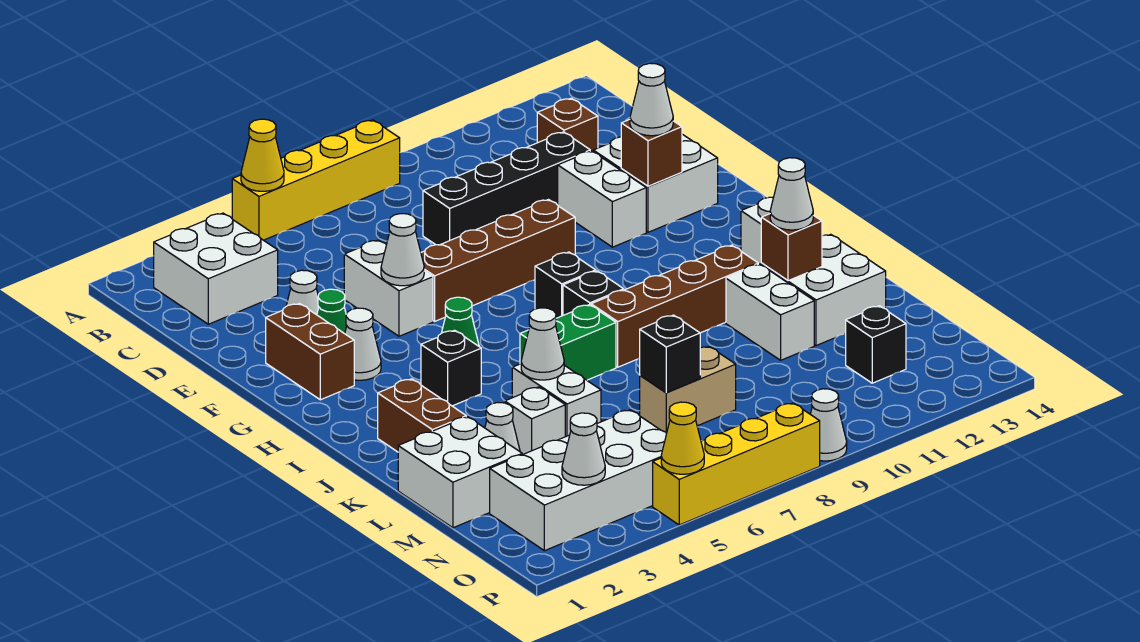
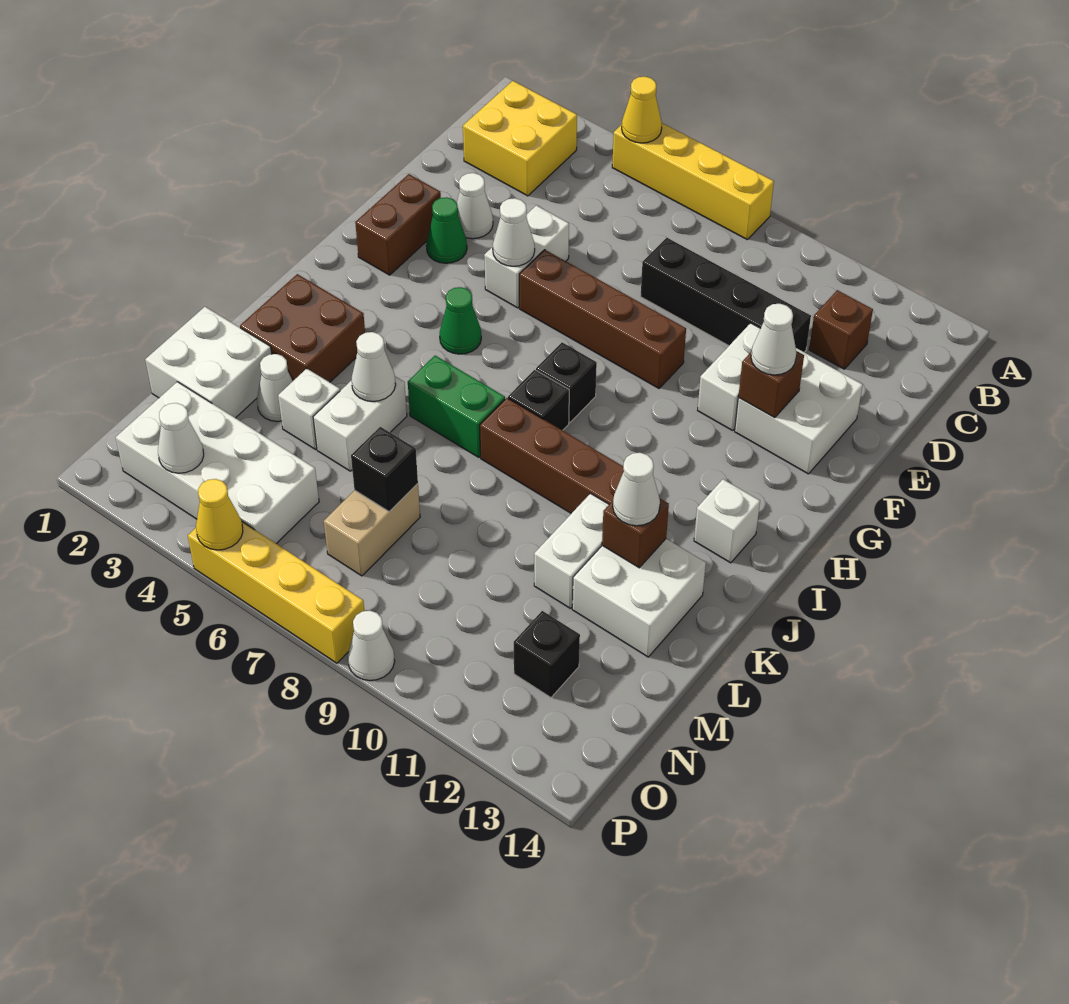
white brick B2:C3 level 1 -> yellow brick B2:C3 level 1
white cone G3 level 1 -> none
black brick I4 level 1 -> none
brown brick J2:K2 level 1 -> brown brick J2:K3 level 1
tan brick M7:M8 level 1 -> tan brick M7:N7 level 1

